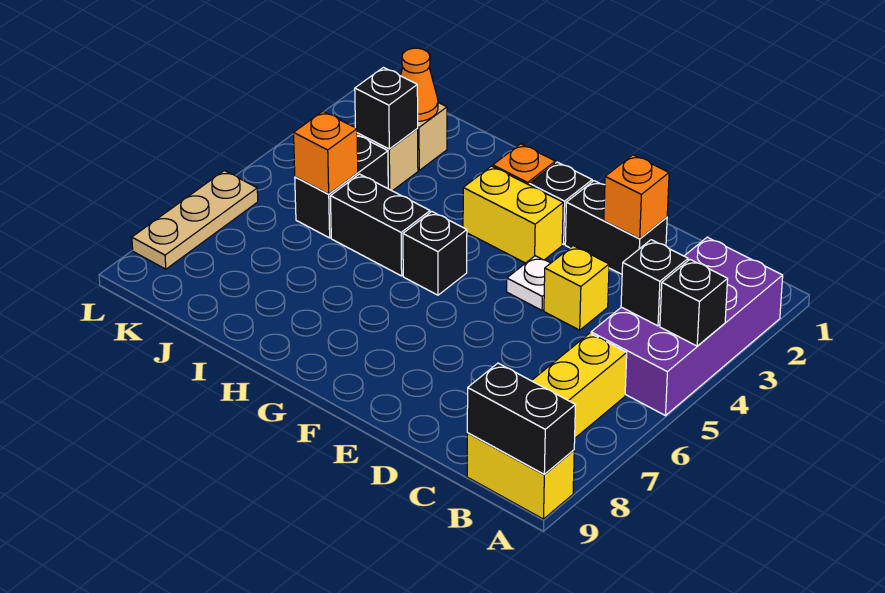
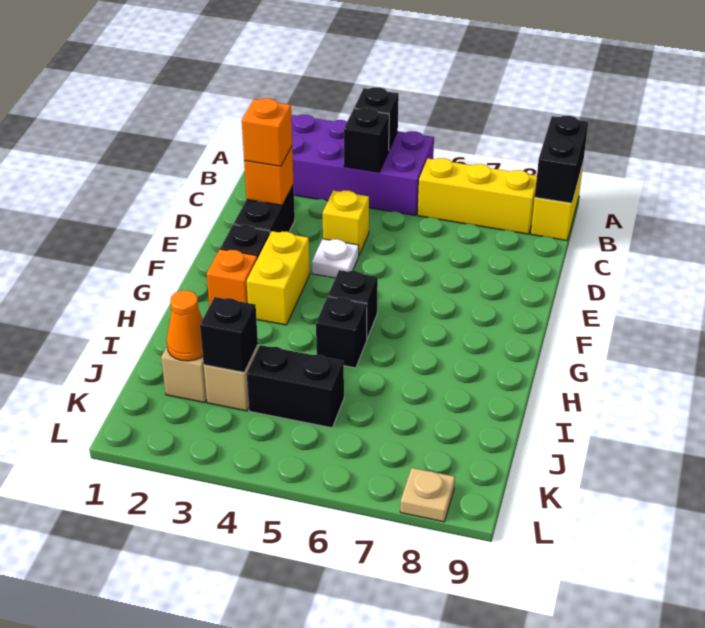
black brick H5:I5 level 1 -> black brick H5 level 1
orange brick J5 level 2 -> orange brick D2 level 3
tan plate L6:L8 level 1 -> tan plate L8 level 1

